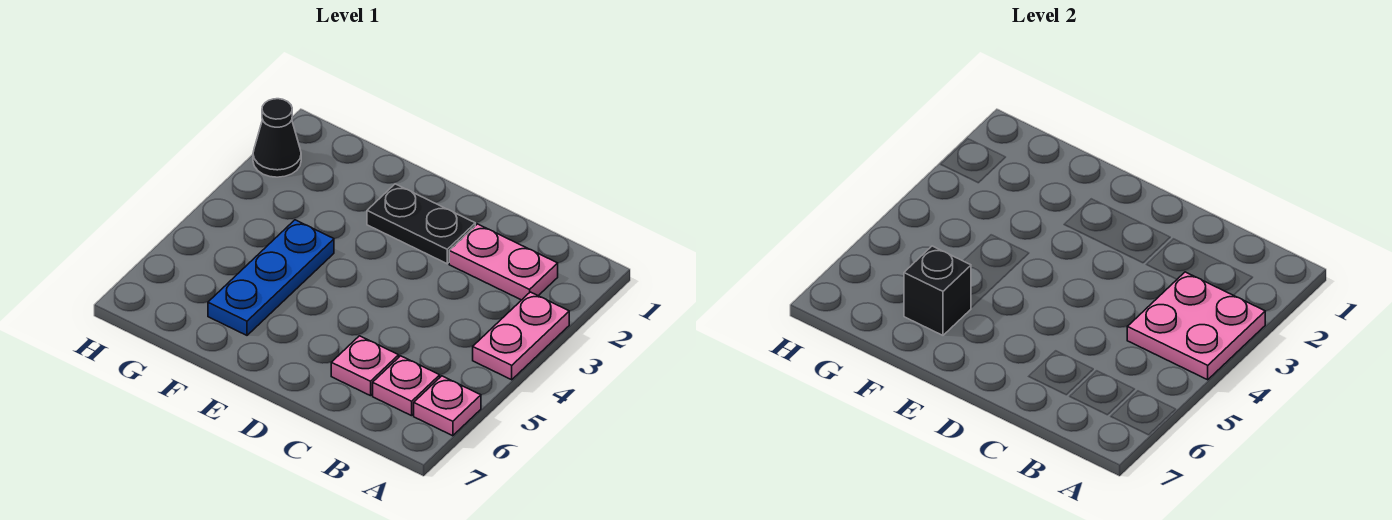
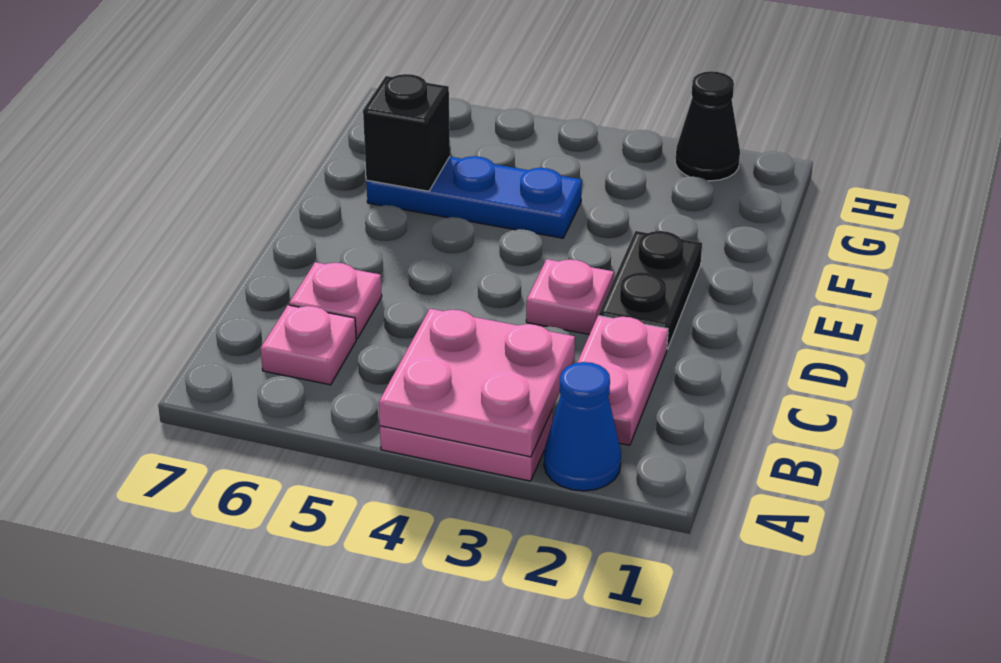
none -> blue cone A2 level 1
pink plate A6 level 1 -> pink plate D3 level 1

